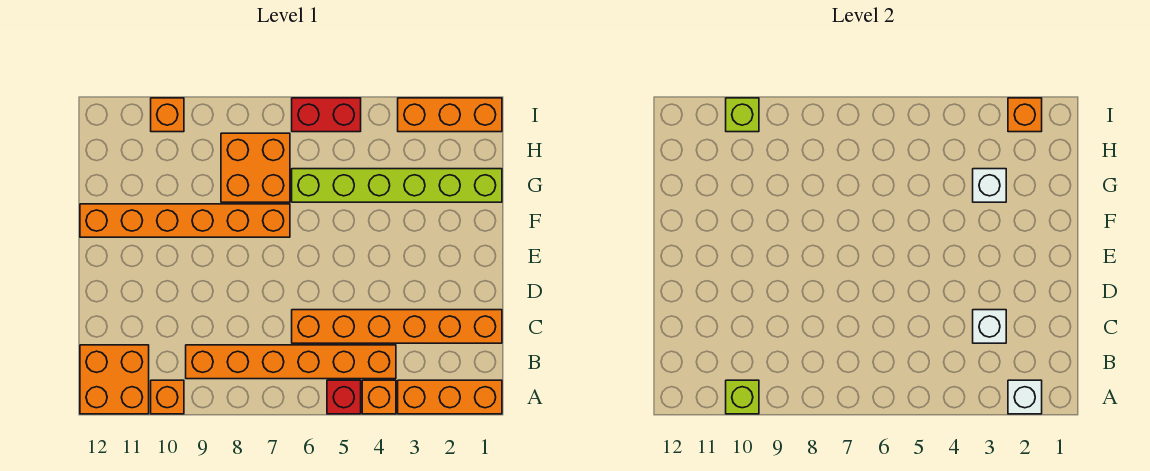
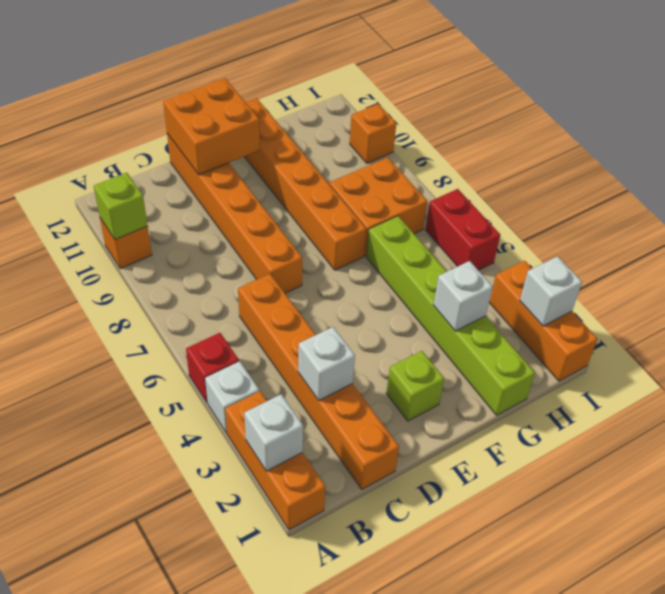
orange brick A4 level 1 -> white brick A4 level 1
orange brick A11:B12 level 1 -> orange brick D11:E12 level 2
orange brick B4:B9 level 1 -> orange brick D7:D12 level 1
orange brick I2 level 2 -> white brick I2 level 2
lime brick I10 level 2 -> lime brick E2 level 1

